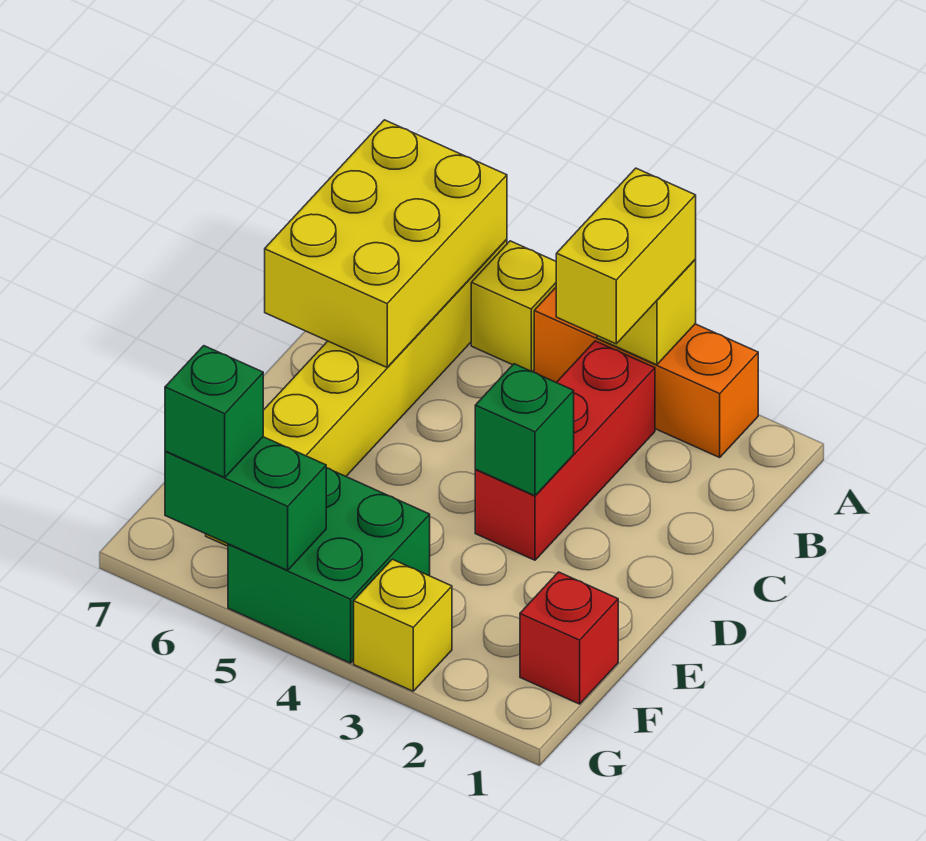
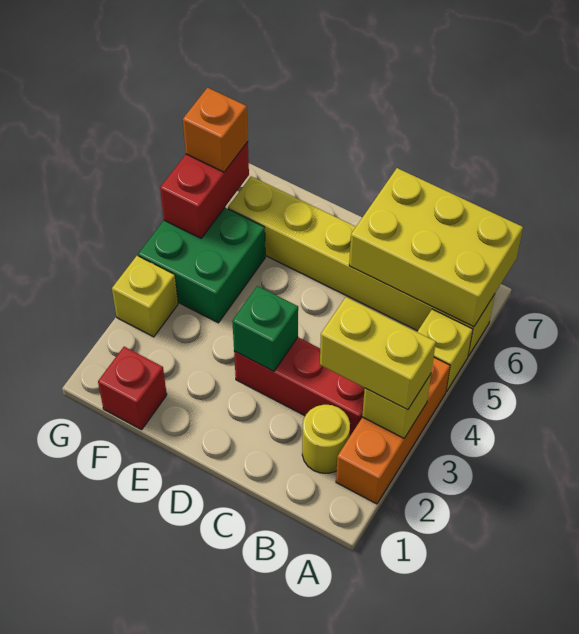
none -> yellow round brick B2 level 1
green brick G5:G6 level 2 -> red brick G5:G6 level 2
green brick G6 level 3 -> orange brick G6 level 3

